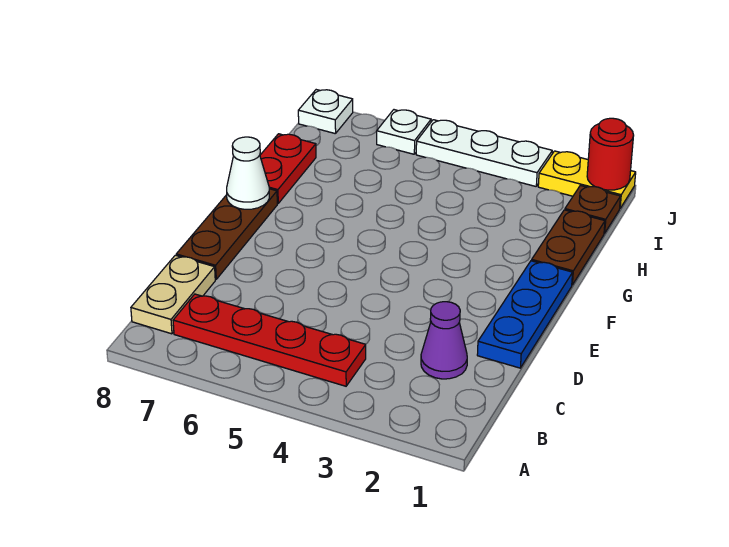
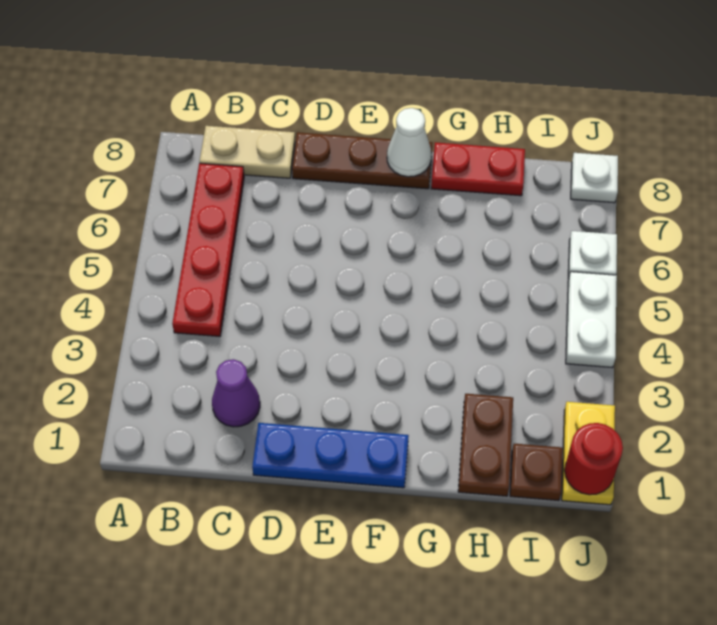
brown plate G1:H1 level 1 -> brown plate H1:H2 level 1
white plate J3:J5 level 1 -> white plate J4:J5 level 1

